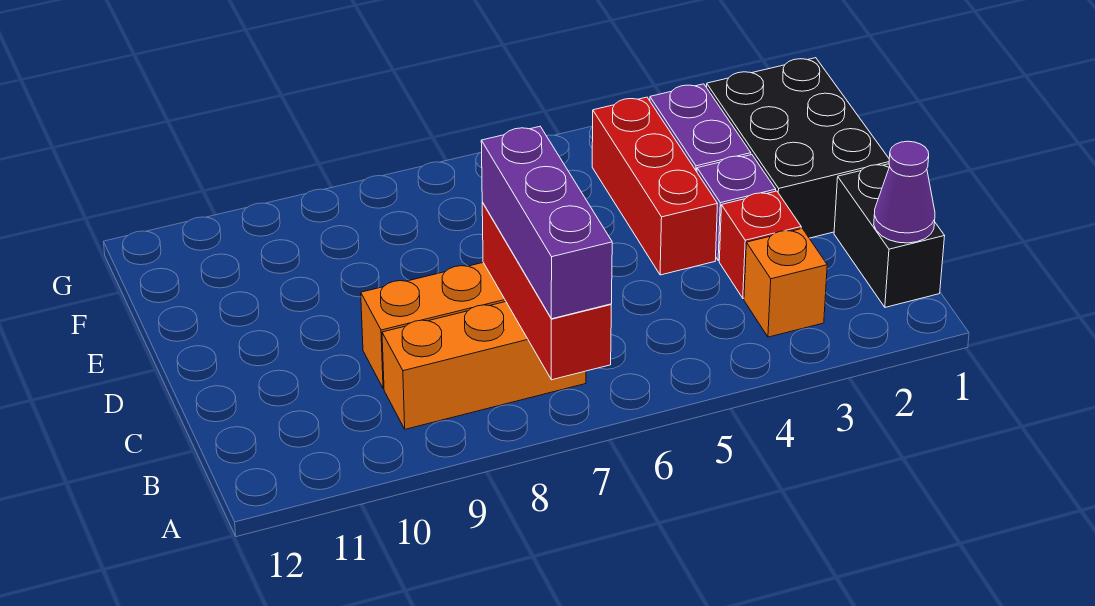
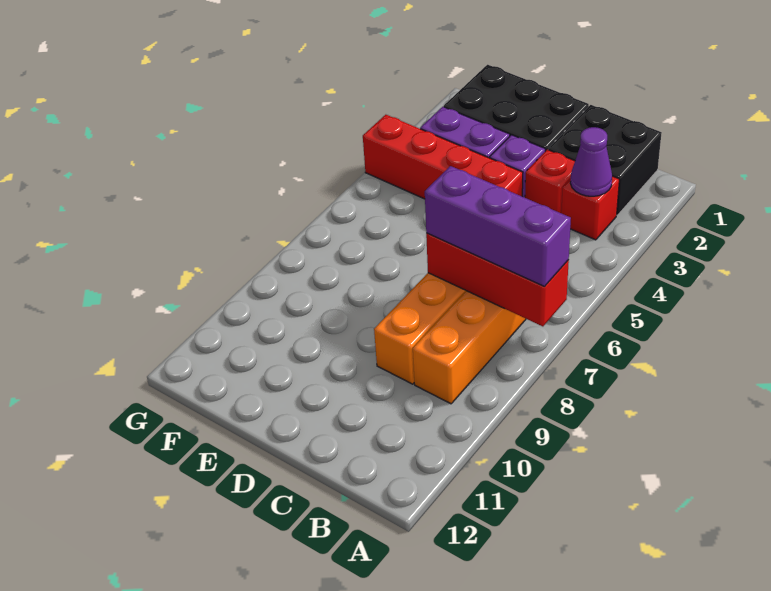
black brick B1:C1 level 1 -> black brick B1:C2 level 1
purple cone B1 level 2 -> purple cone B3 level 2
orange brick B3 level 1 -> red brick B3 level 1
red brick D4:F4 level 1 -> red brick D4:G4 level 1

